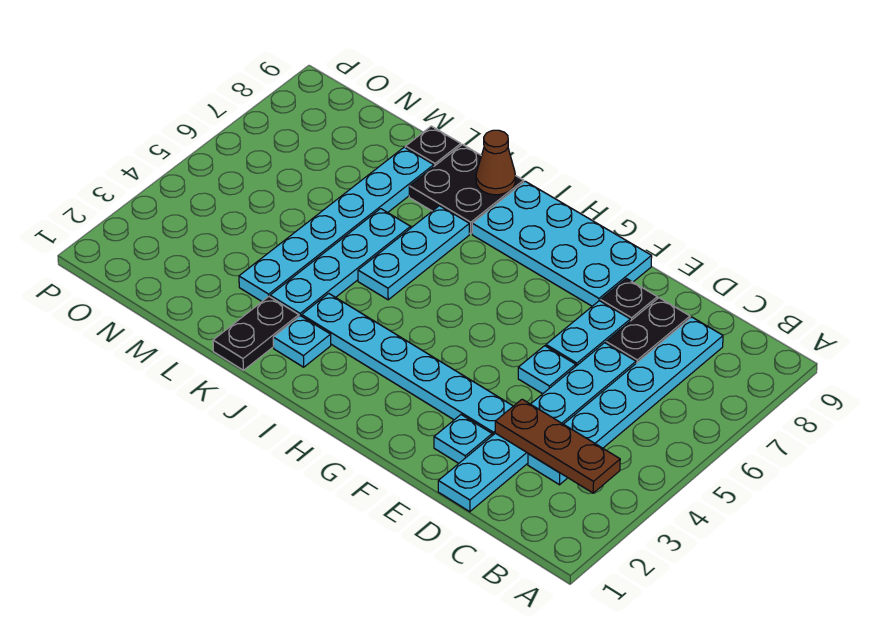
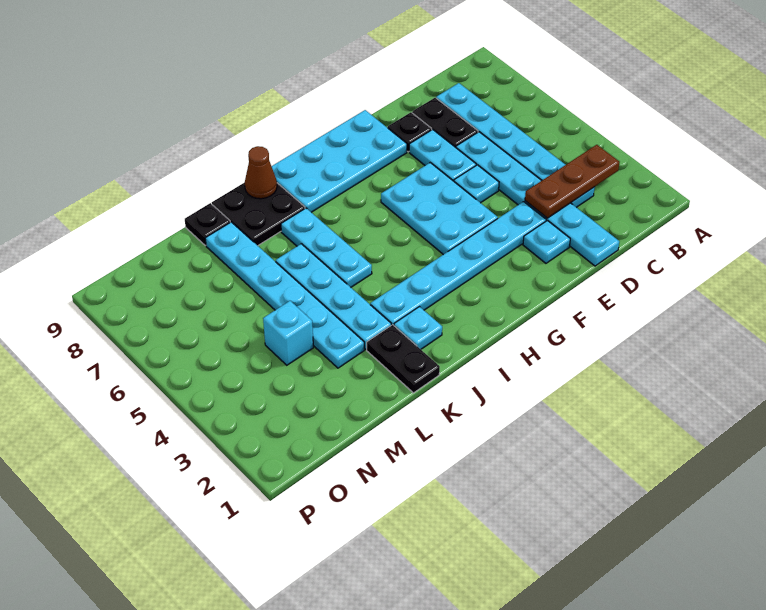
none -> cyan plate F4:G6 level 1
none -> cyan brick M4 level 1

